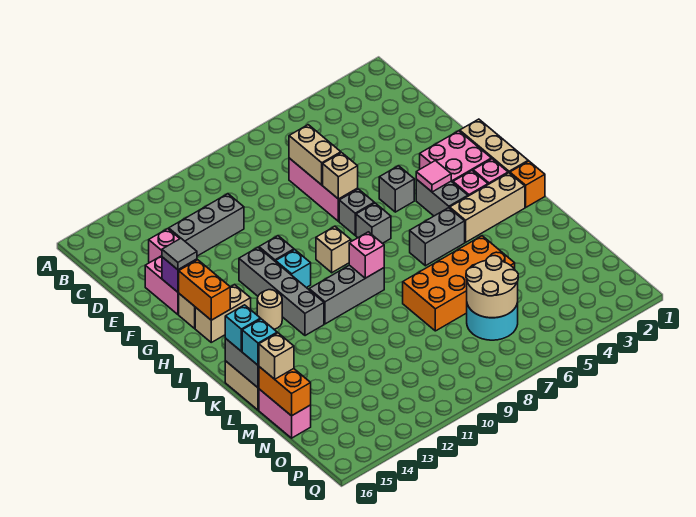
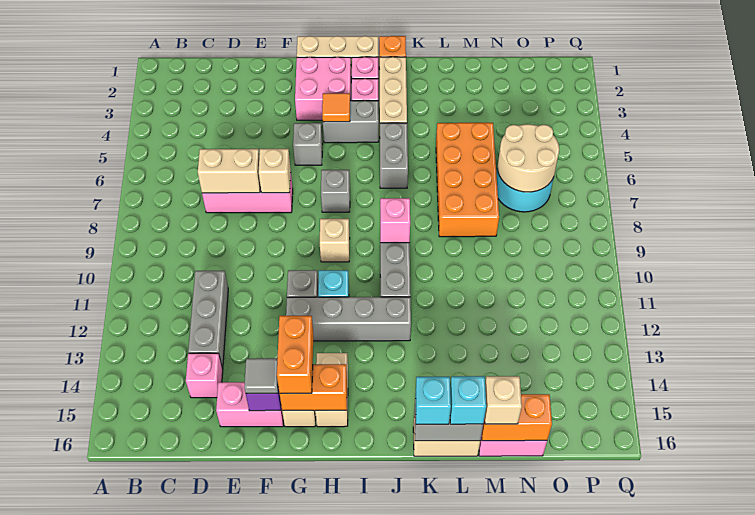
grey brick G7 level 1 -> none
none -> orange brick G14:G15 level 3
pink tile H4 level 2 -> orange tile H4 level 2
tan round brick I13 level 1 -> none

